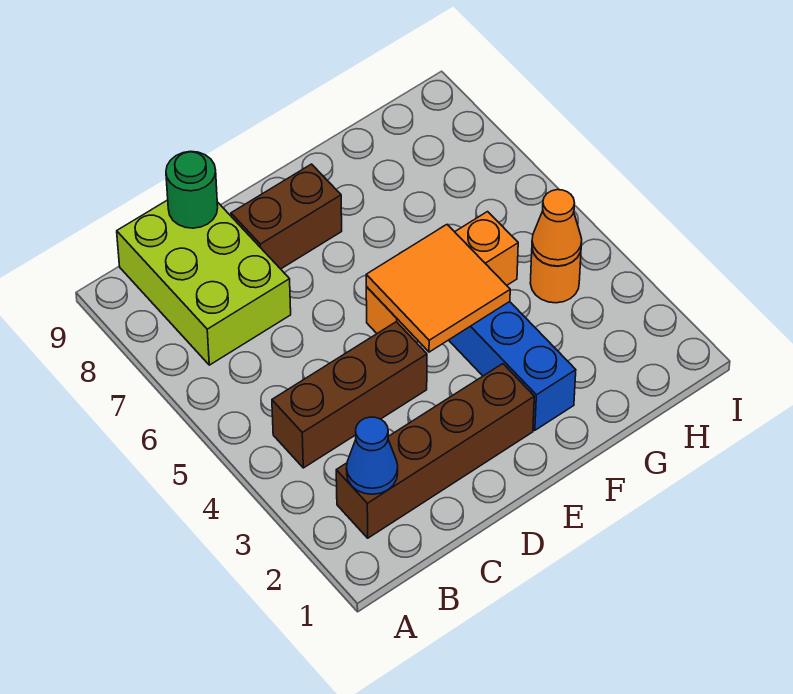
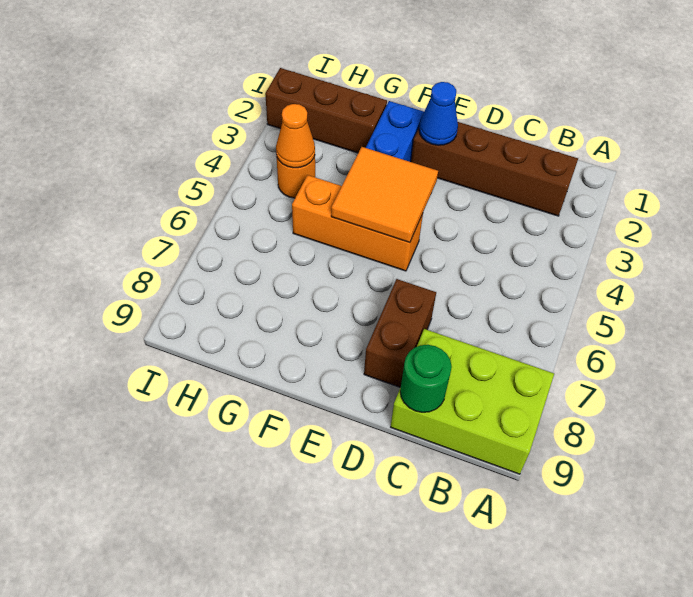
blue cone B2 level 2 -> blue cone E2 level 2
brown brick B4:D4 level 1 -> brown brick G2:I2 level 1
lime brick B7:C9 level 1 -> lime brick A8:C9 level 1
brown brick D8:E8 level 1 -> brown brick D7:D8 level 1

